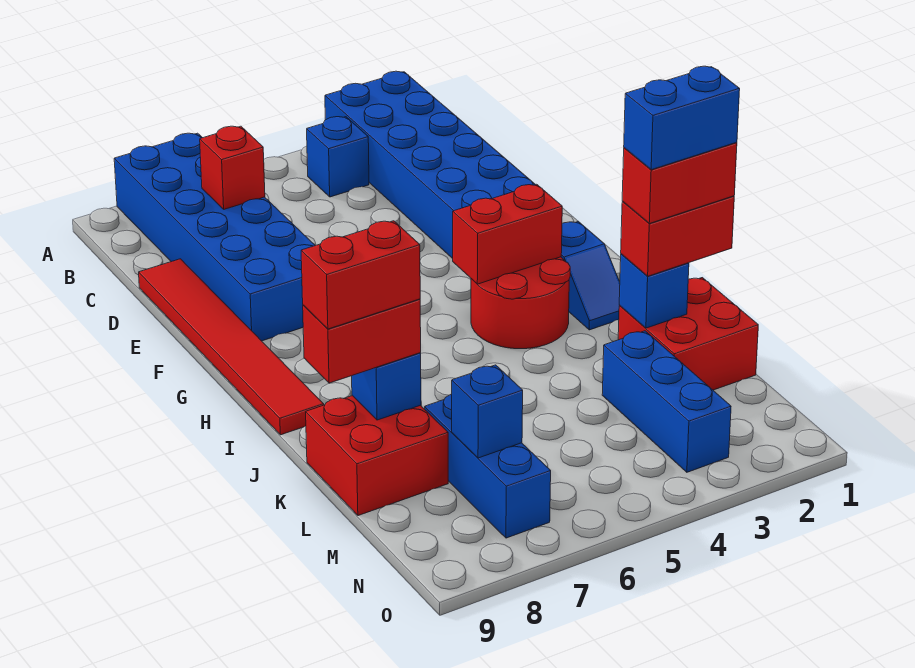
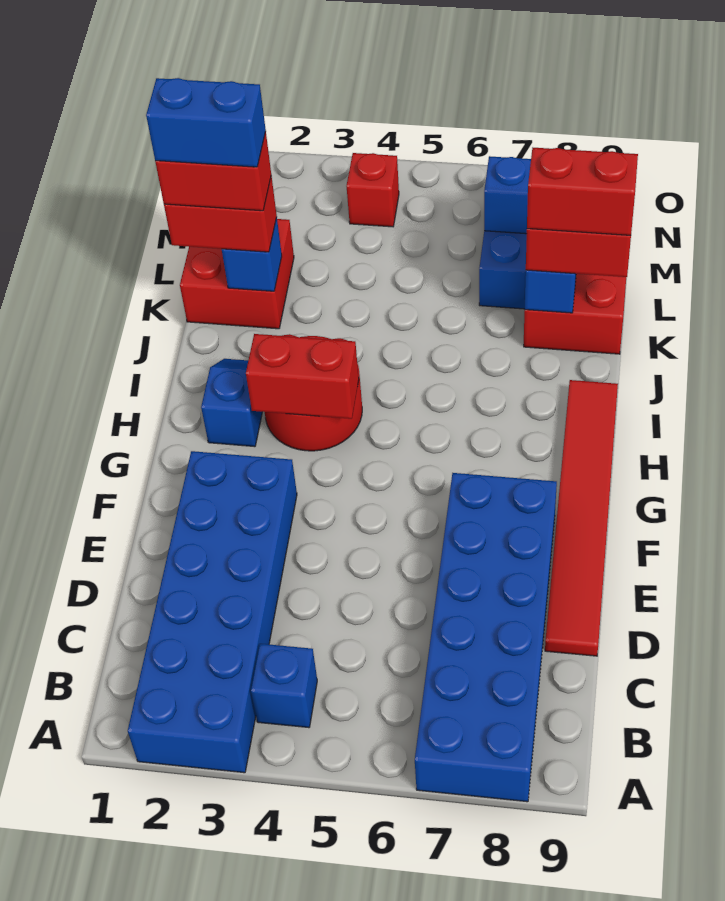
red brick C7 level 2 -> red brick N4 level 1
blue brick L3:N3 level 1 -> none

